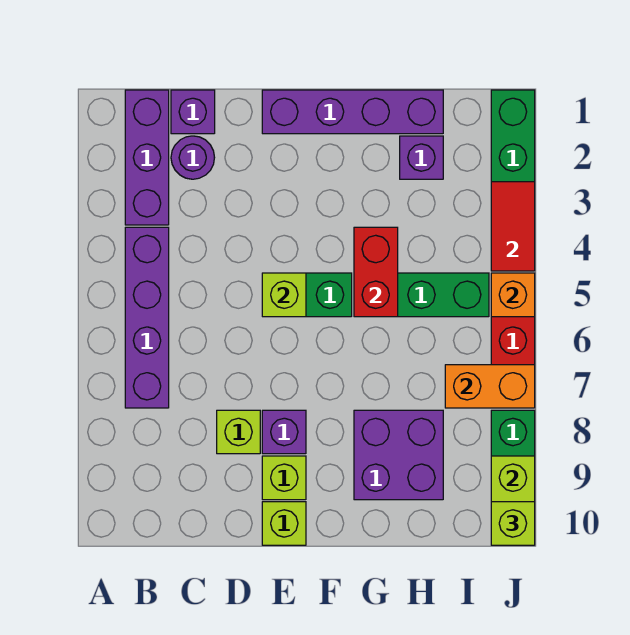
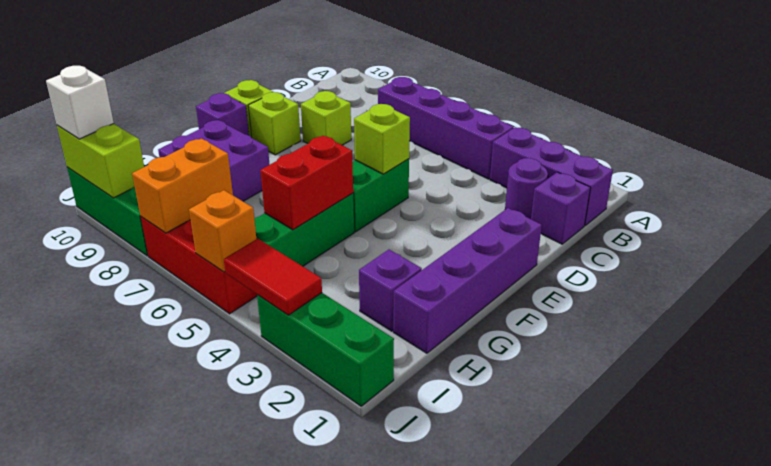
purple brick E8 level 1 -> purple brick F10 level 1
red brick G4:G5 level 2 -> red brick G5:H5 level 2
lime brick J10 level 3 -> white brick J10 level 3

